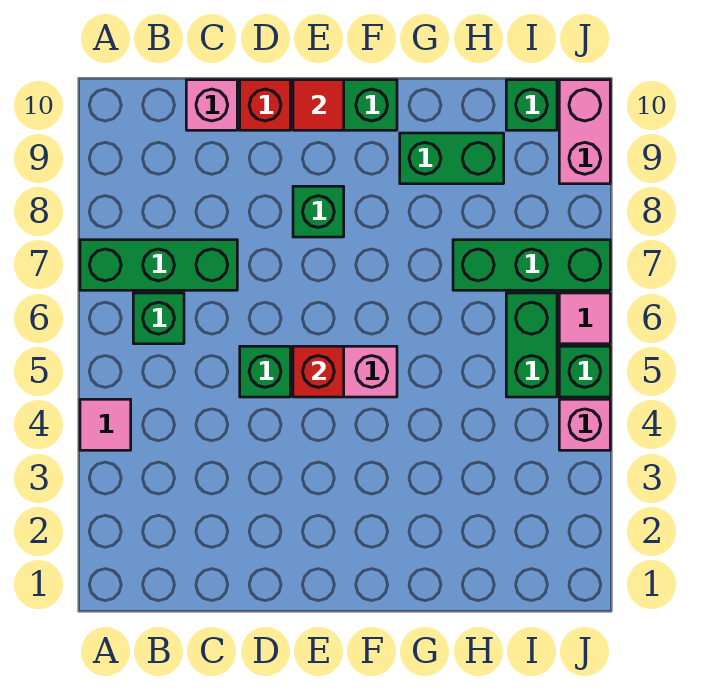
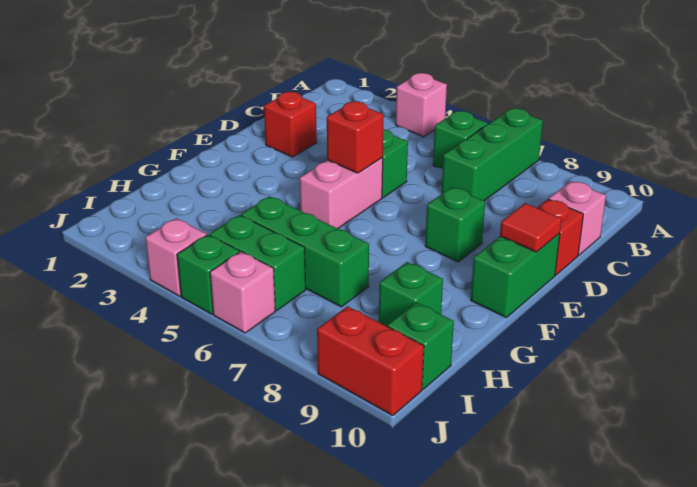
pink tile A4 level 1 -> pink brick A4 level 1
none -> red brick D2 level 1
green brick G9:H9 level 1 -> green brick H9 level 1
green brick H7:J7 level 1 -> green brick H5:H7 level 1
pink tile J6 level 1 -> pink brick J6 level 1
pink brick J9:J10 level 1 -> red brick J9:J10 level 1

